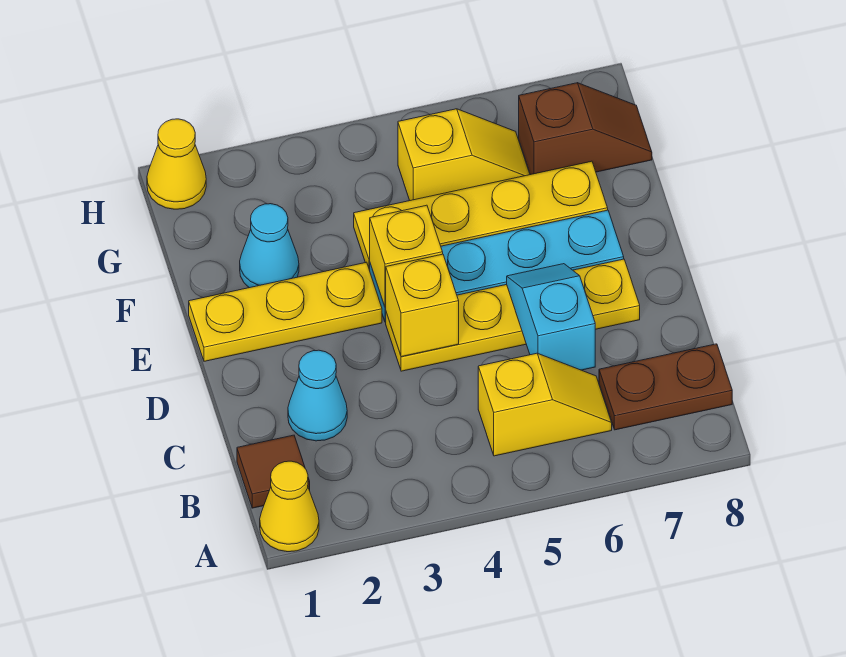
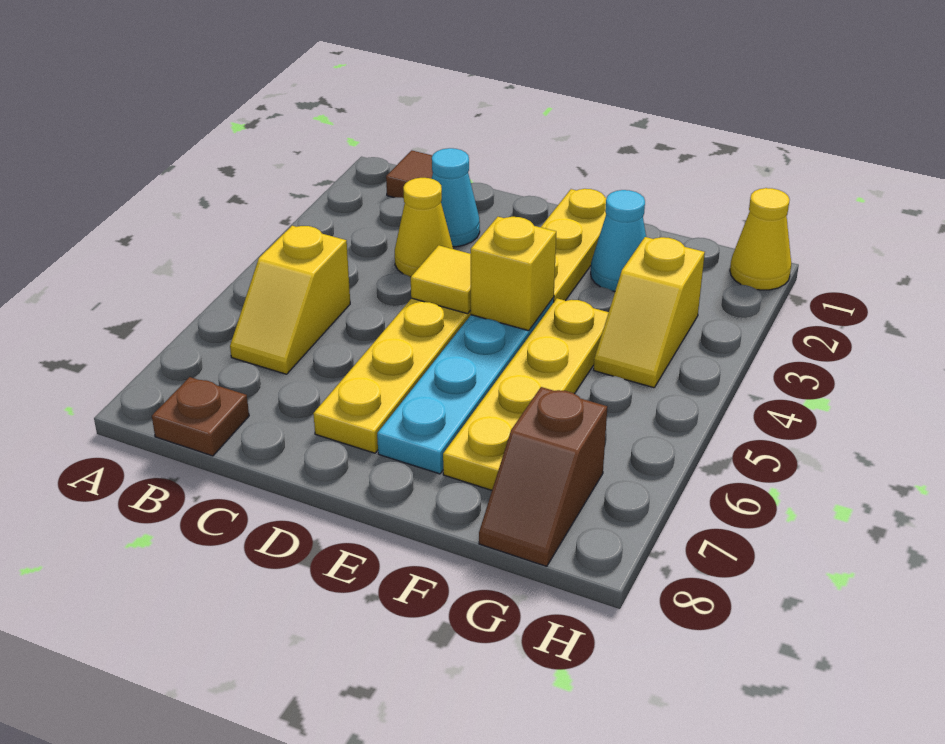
yellow cone A1 level 1 -> yellow cone C3 level 1
brown plate B7:B8 level 1 -> brown plate B8 level 1
cyan slope C6:D6 level 2 top C -> none
yellow brick D4 level 2 -> yellow tile D4 level 2
yellow slope G5:G6 level 1 top 5 -> yellow slope G3:G4 level 1 top 3

